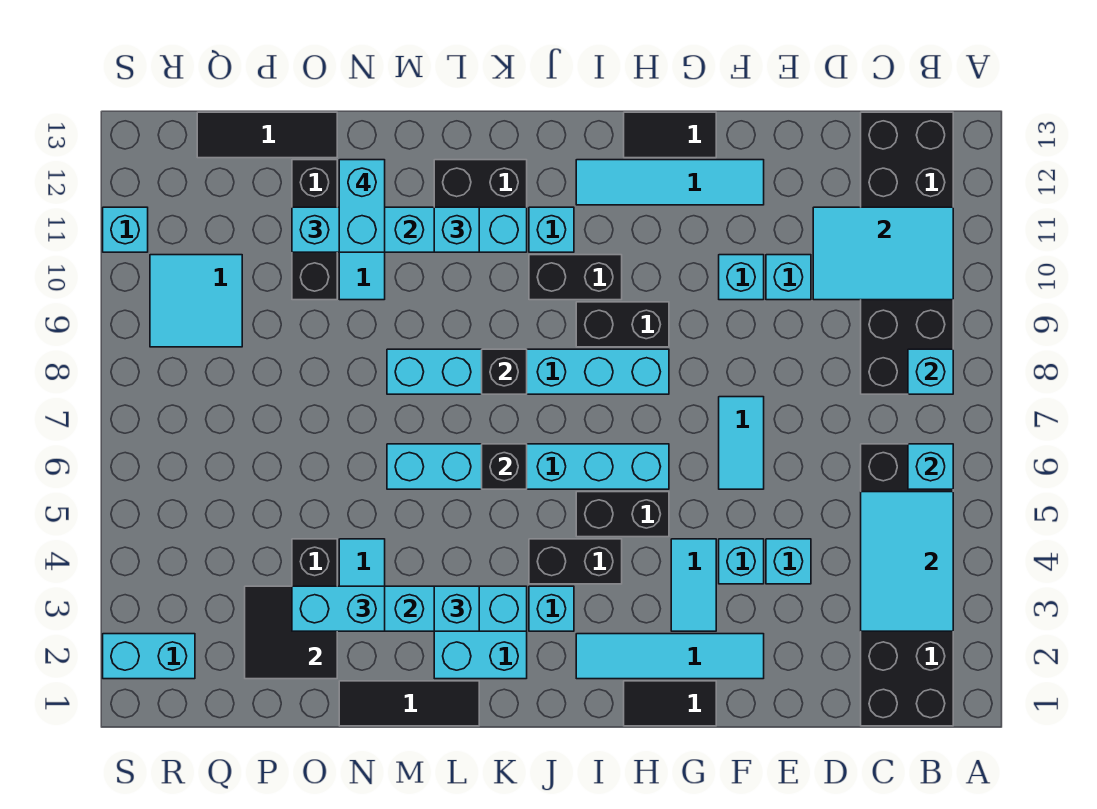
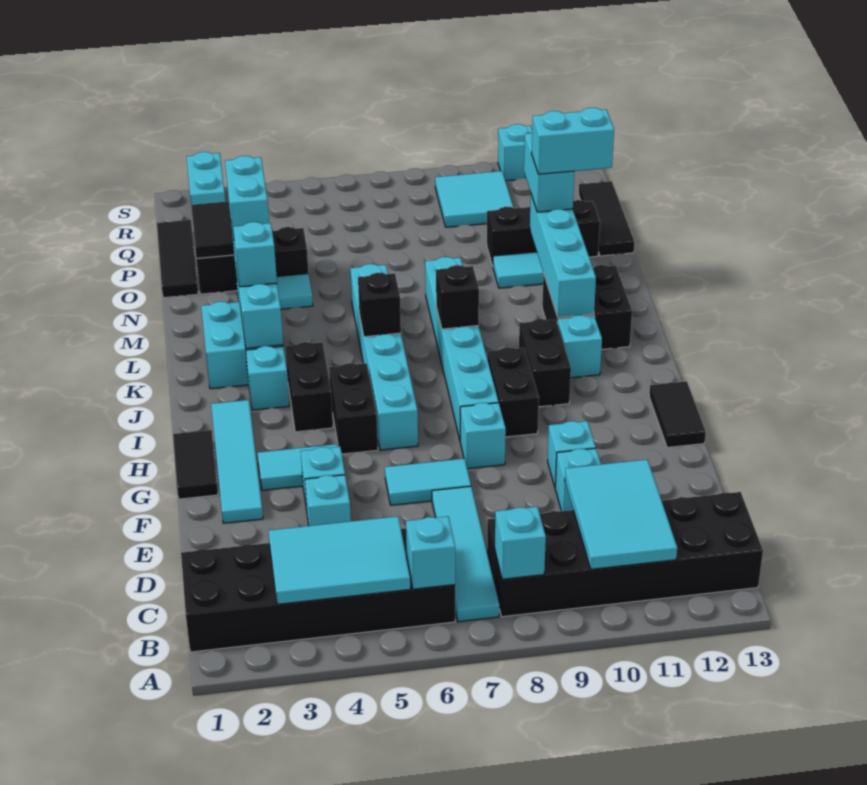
cyan tile F12:I12 level 1 -> cyan tile B7:E7 level 1
black tile L1:N1 level 1 -> black tile O1:Q1 level 1
cyan brick L11 level 3 -> cyan brick G8 level 1

